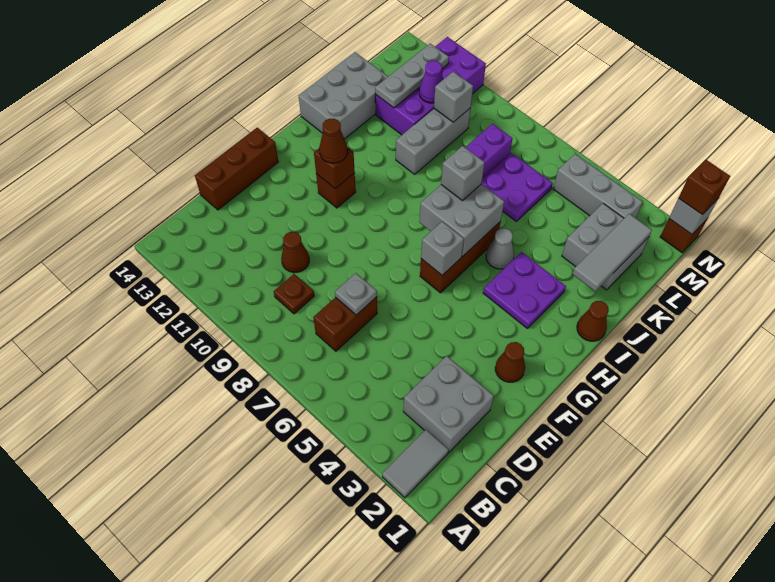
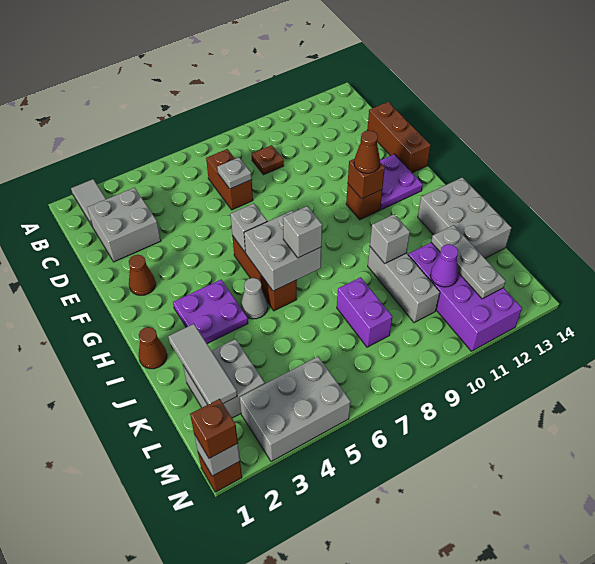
brown cone D10 level 1 -> none
purple plate K6:L7 level 1 -> purple plate F12:G13 level 1
grey brick L10 level 2 -> grey brick J10 level 2
grey brick M3:M5 level 1 -> grey brick M3:N5 level 1

